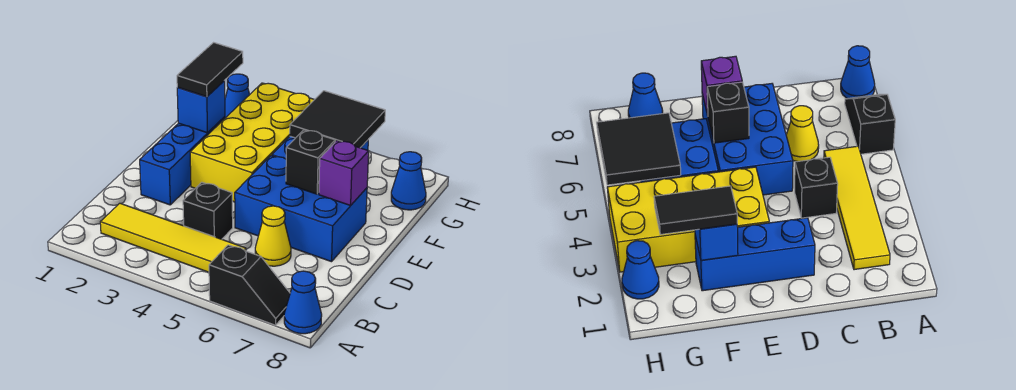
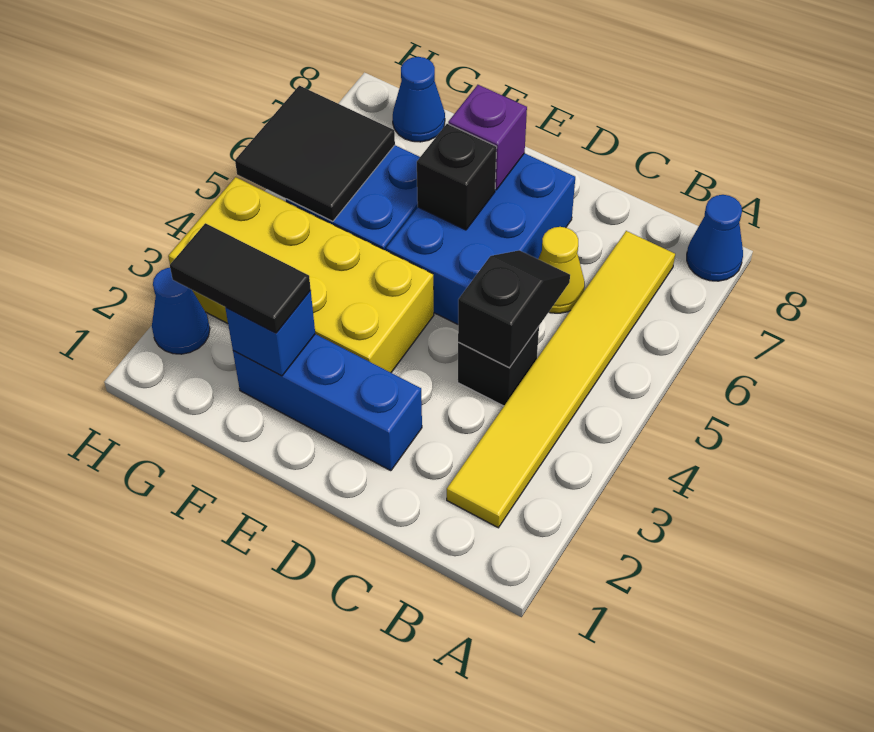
black slope A6:A7 level 1 top 6 -> black slope C4:C5 level 2 top 4
yellow tile B2:B5 level 1 -> yellow tile B2:B7 level 1

